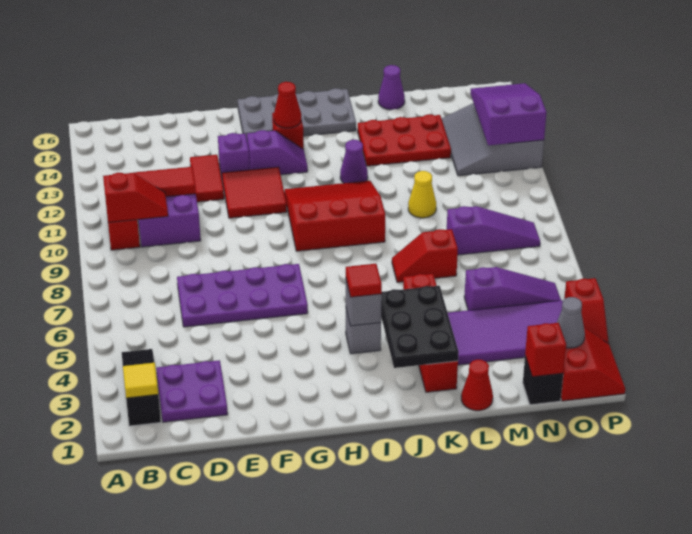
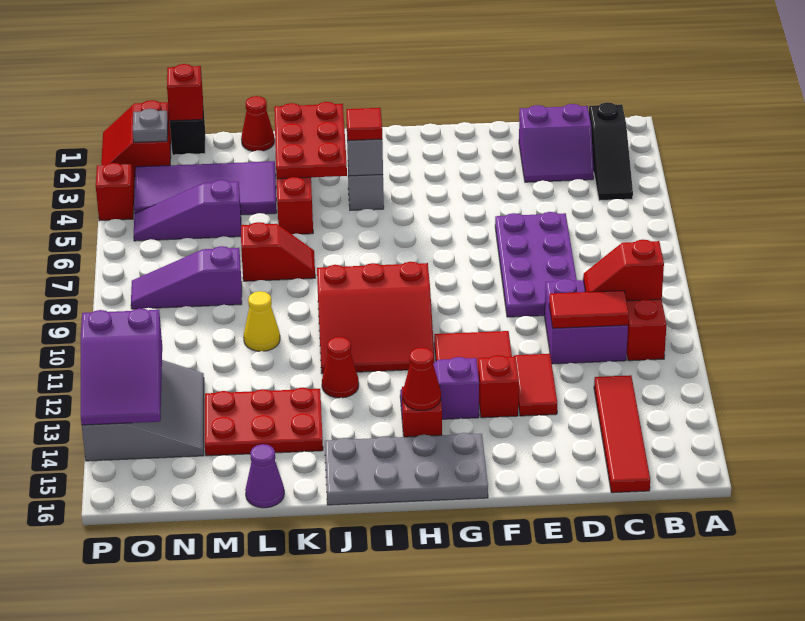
yellow tile B2 level 2 -> none
purple plate C2:D3 level 1 -> purple slope C2:D3 level 1 top 2
none -> red tile C13:C16 level 1
purple plate D6:G7 level 1 -> purple plate D6:E9 level 1
purple brick F13 level 1 -> red brick F13 level 1
black plate J2:K4 level 2 -> red plate J2:K4 level 2
purple cone J12 level 1 -> red cone J12 level 1
grey cone O2 level 2 -> grey plate O2 level 2

